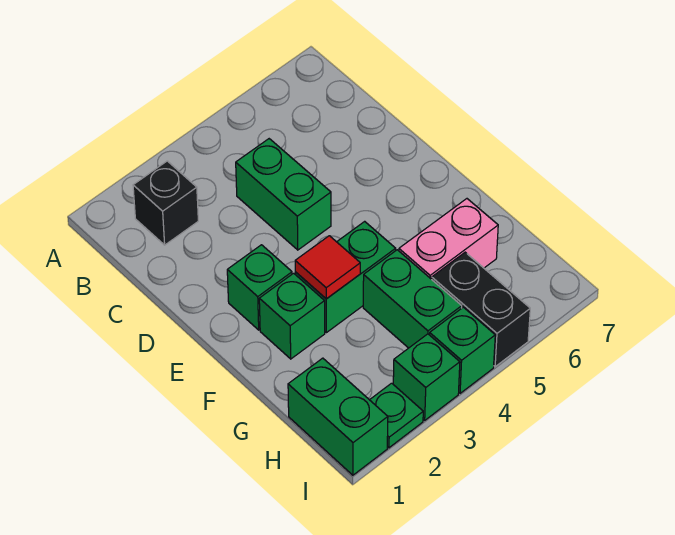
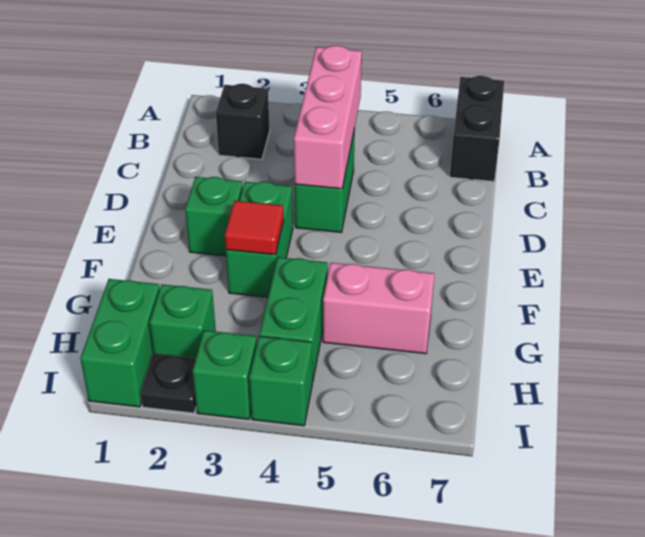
none -> pink brick B4:D4 level 2
green brick F2 level 1 -> green brick H2 level 1
green brick F3:F4 level 1 -> green brick E3:F3 level 1
black brick H5:I5 level 1 -> black brick A7:B7 level 1
green plate I2 level 1 -> black plate I2 level 1

